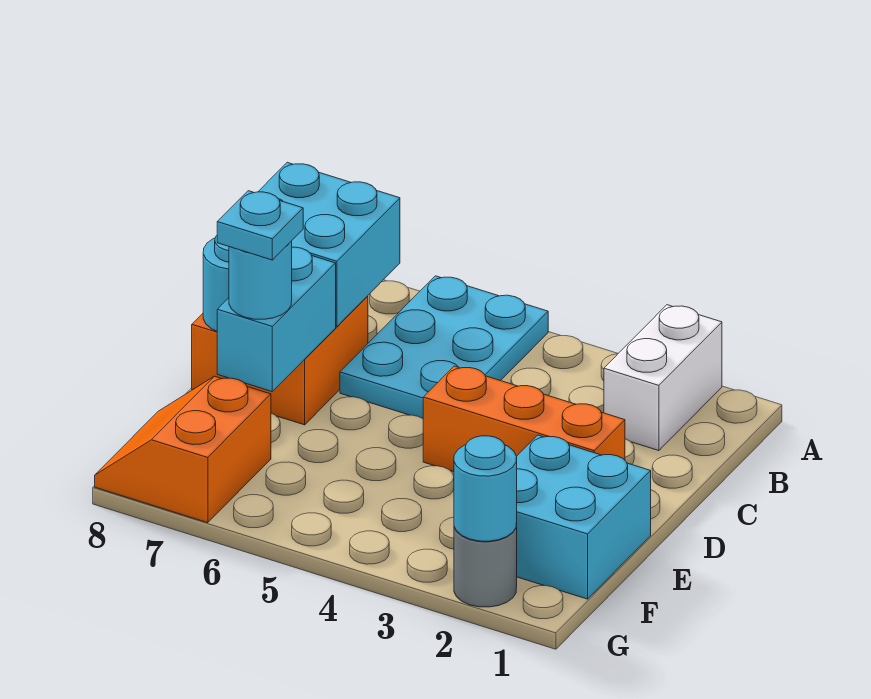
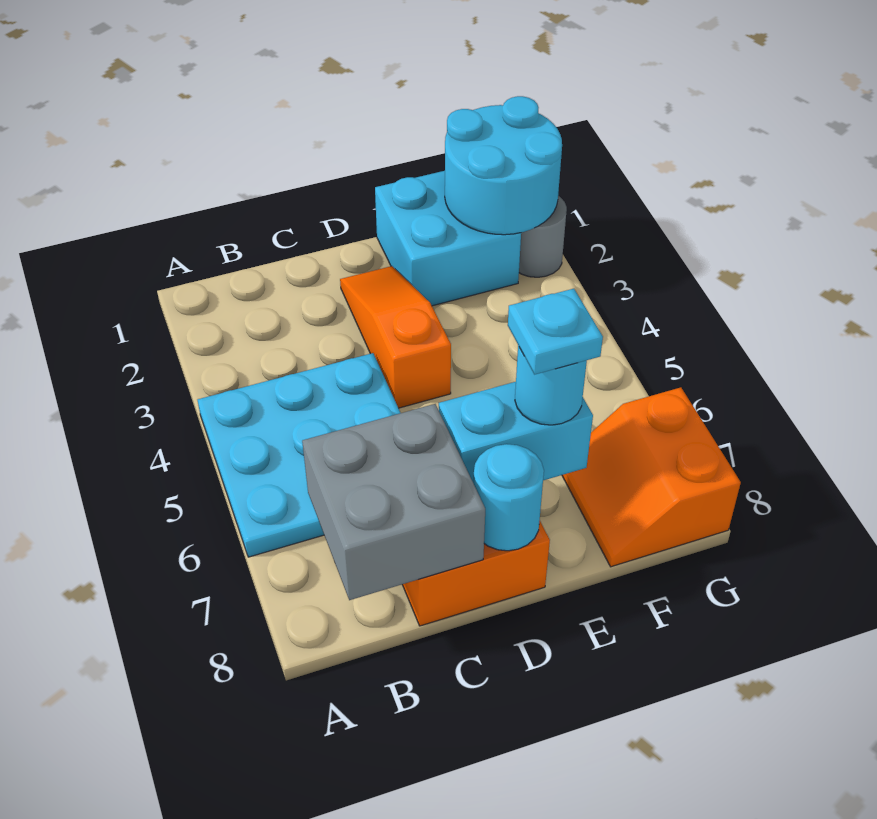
white brick A2:B2 level 1 -> none
cyan plate A5:C6 level 1 -> cyan plate A4:C6 level 1
cyan brick B7:C8 level 2 -> grey brick B7:C8 level 2
orange brick D2:D4 level 1 -> orange slope D2:D4 level 1 top 4
orange slope F7:G8 level 1 top 7 -> orange slope F7:G8 level 1 top G
cyan round brick G2 level 2 -> cyan round brick F1:G2 level 2

